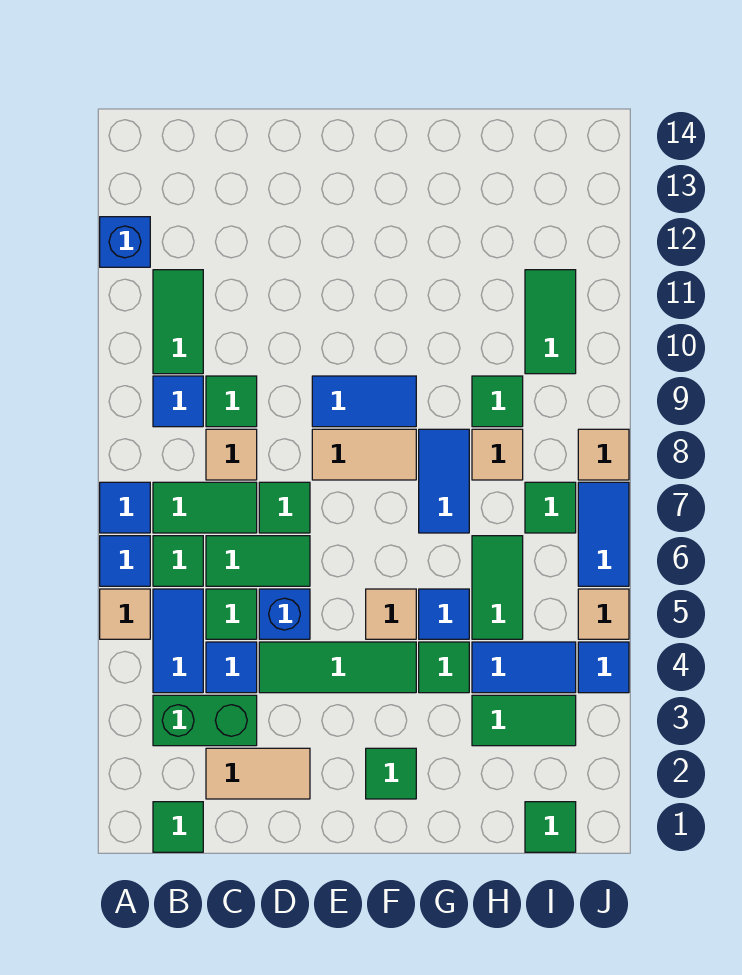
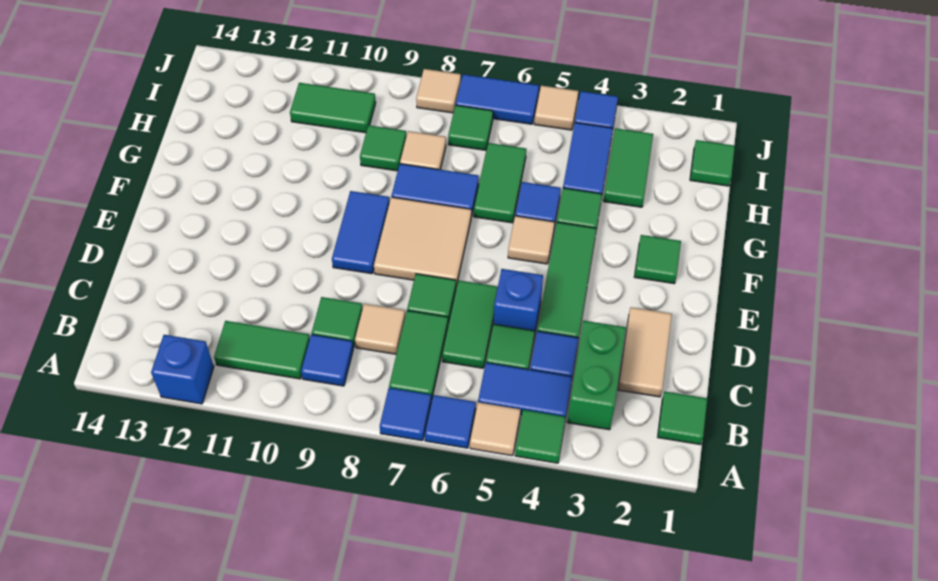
green tile B6 level 1 -> green tile A4 level 1
tan tile E8:F8 level 1 -> tan tile E7:F8 level 1
green tile H5:H6 level 1 -> green tile G6:H6 level 1

